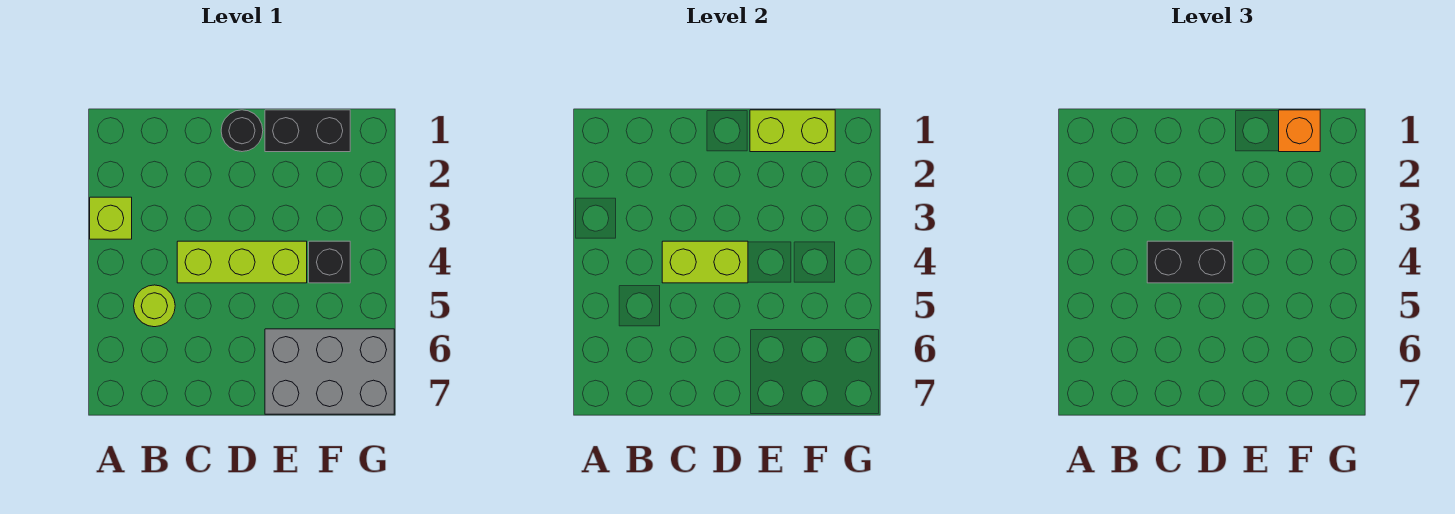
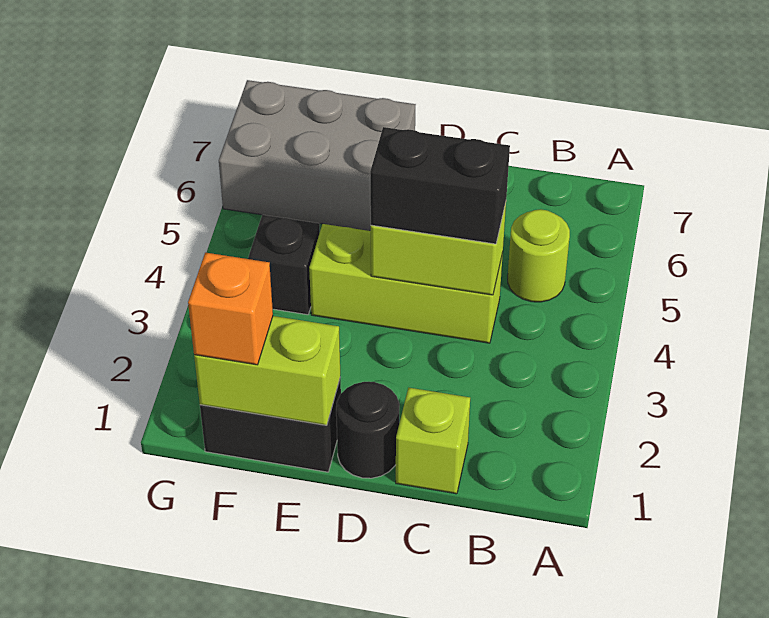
lime brick A3 level 1 -> lime brick C1 level 1

